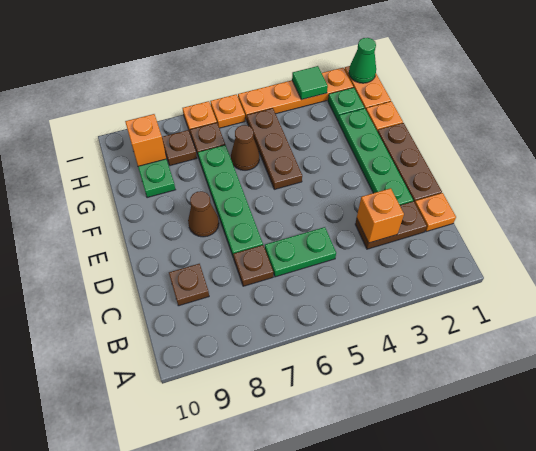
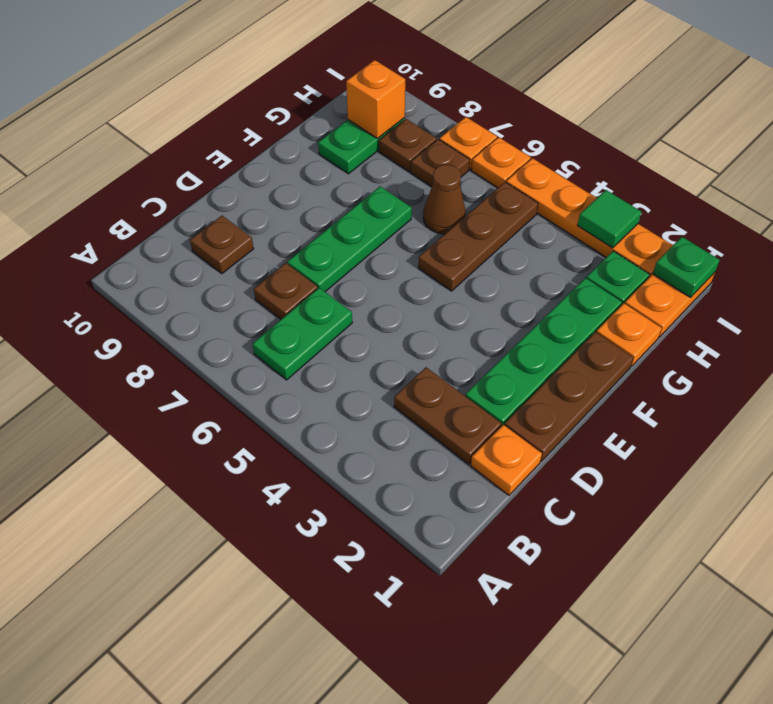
orange brick C3 level 2 -> none
green plate C5:C6 level 1 -> green plate B6:C6 level 1
green plate D7:G7 level 1 -> green plate D7:F7 level 1
brown cone E8 level 1 -> none
green cone I1 level 2 -> green plate I1 level 2

